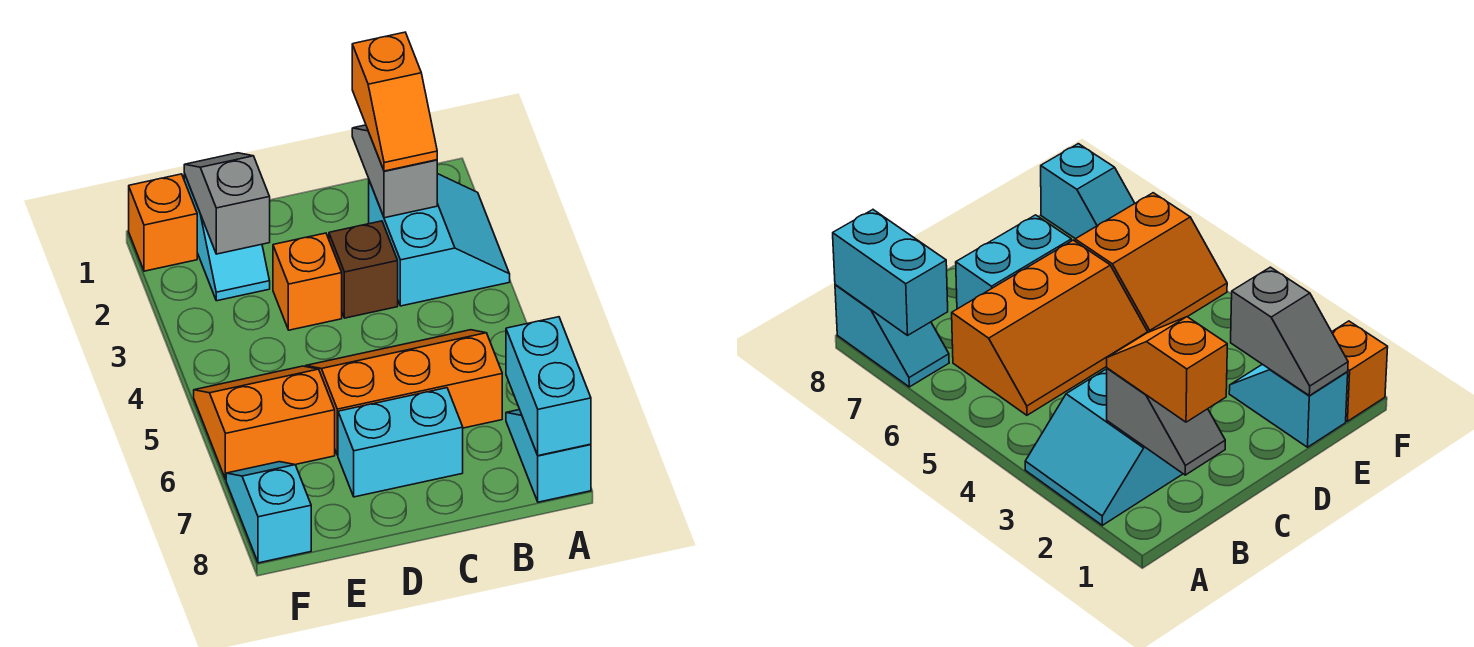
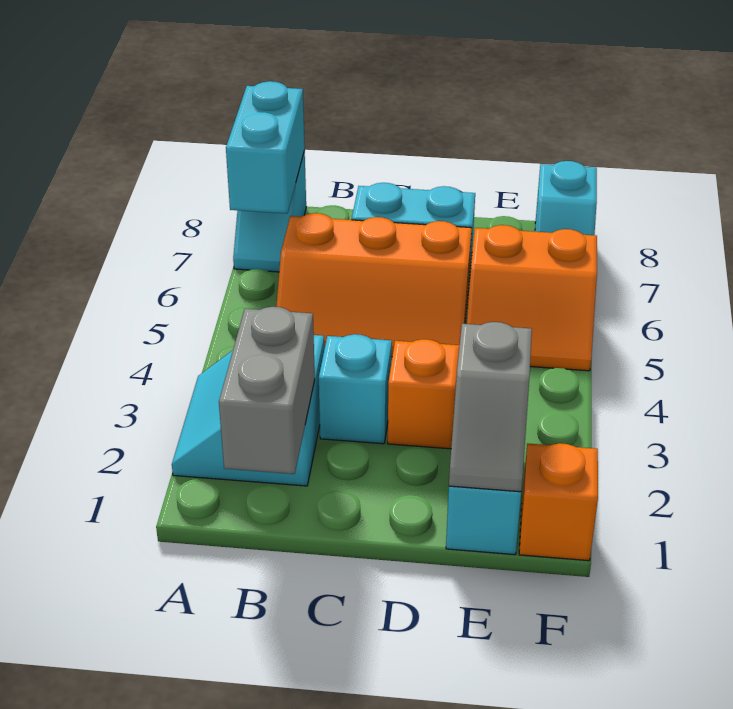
grey slope B1:B2 level 2 top 2 -> grey brick B1:B2 level 2
orange slope B1:B2 level 3 top 1 -> none
brown brick C3 level 1 -> cyan brick C3 level 1

